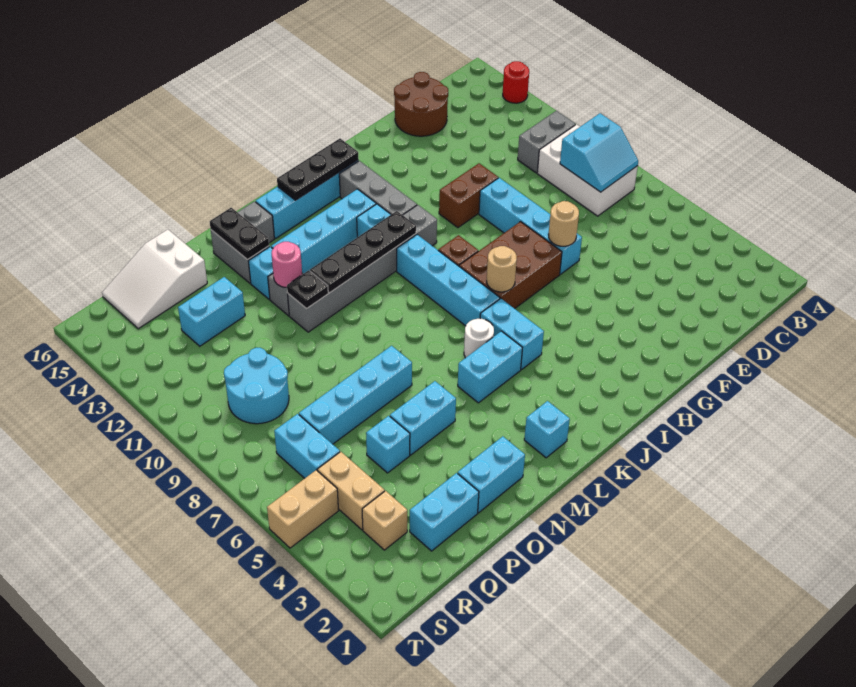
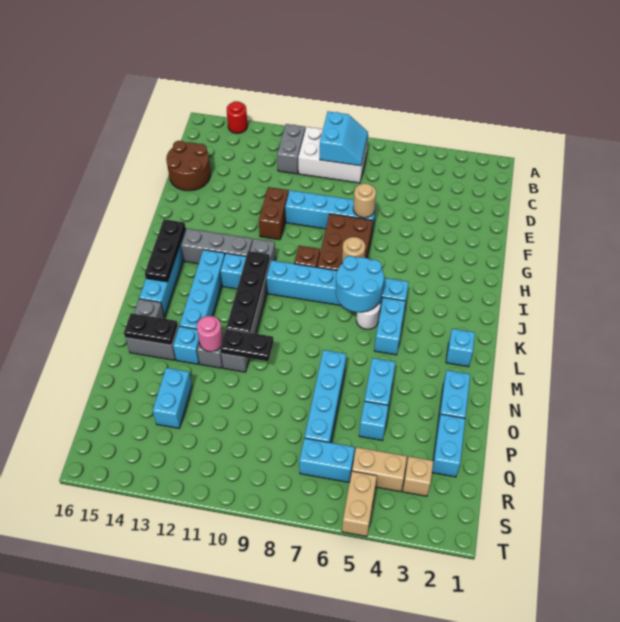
black plate N11 level 2 -> black plate N10:N11 level 2
white slope P15:R16 level 1 top P -> none
cyan round brick Q9:R10 level 1 -> cyan round brick J6:K7 level 2

